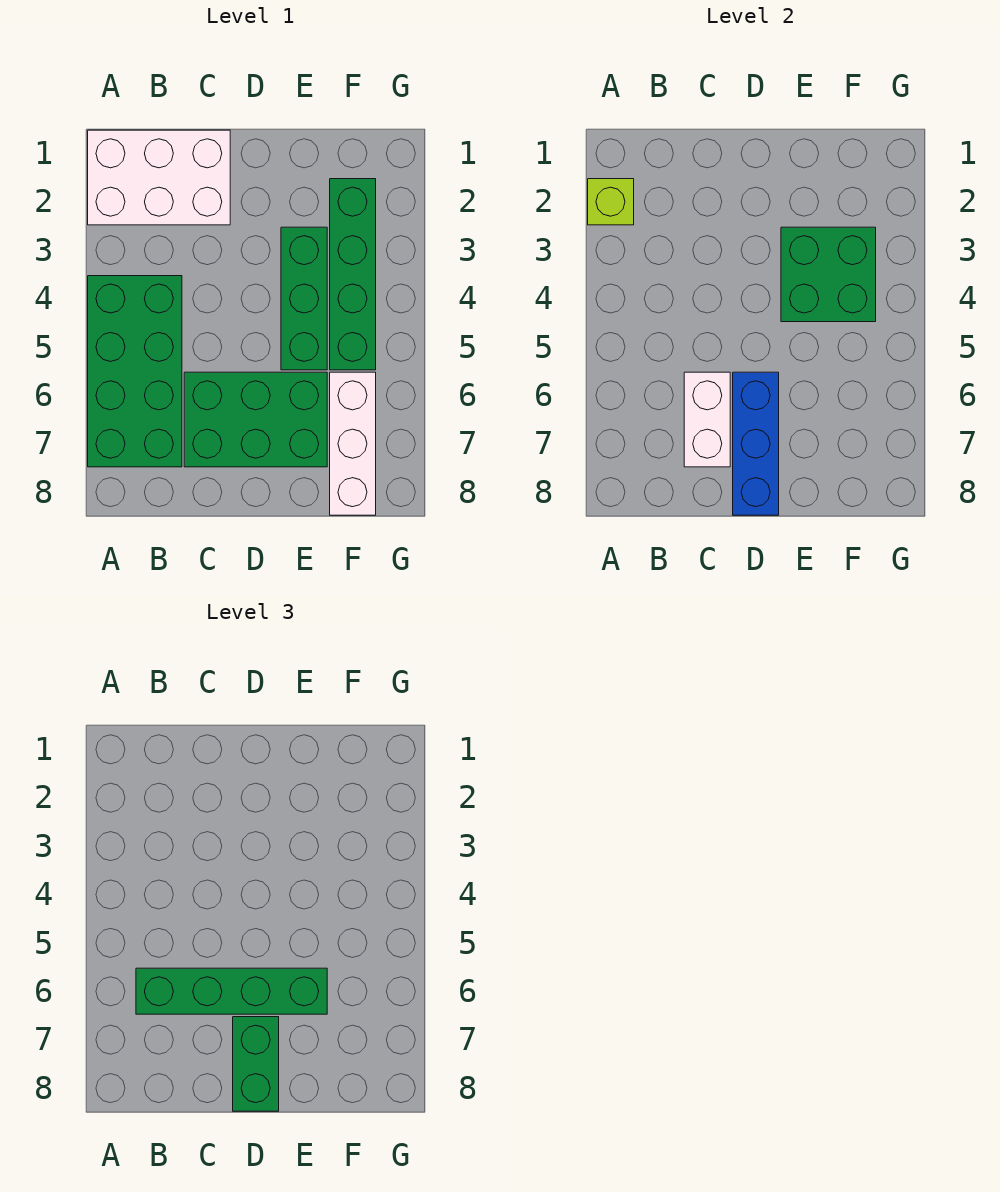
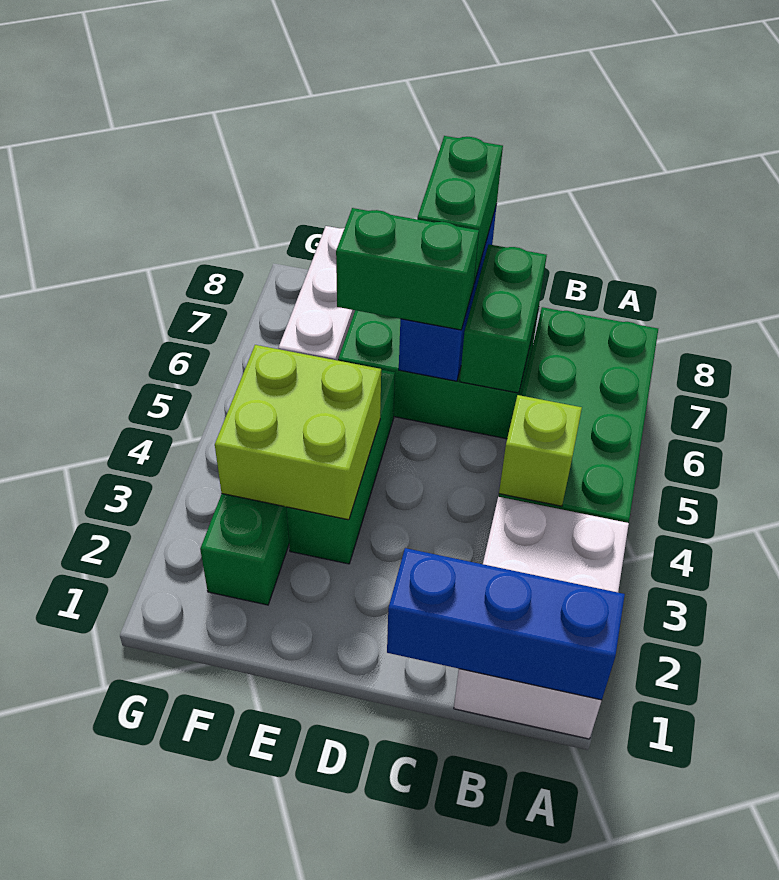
white brick A1:C2 level 1 -> white brick A1:B3 level 1
none -> blue brick A1:C1 level 2
lime brick A2 level 2 -> lime brick B4 level 2
green brick B6:E6 level 3 -> green brick D6:E6 level 3
white brick C6:C7 level 2 -> green brick C6:C7 level 2
green brick E3:F4 level 2 -> lime brick E3:F4 level 2

